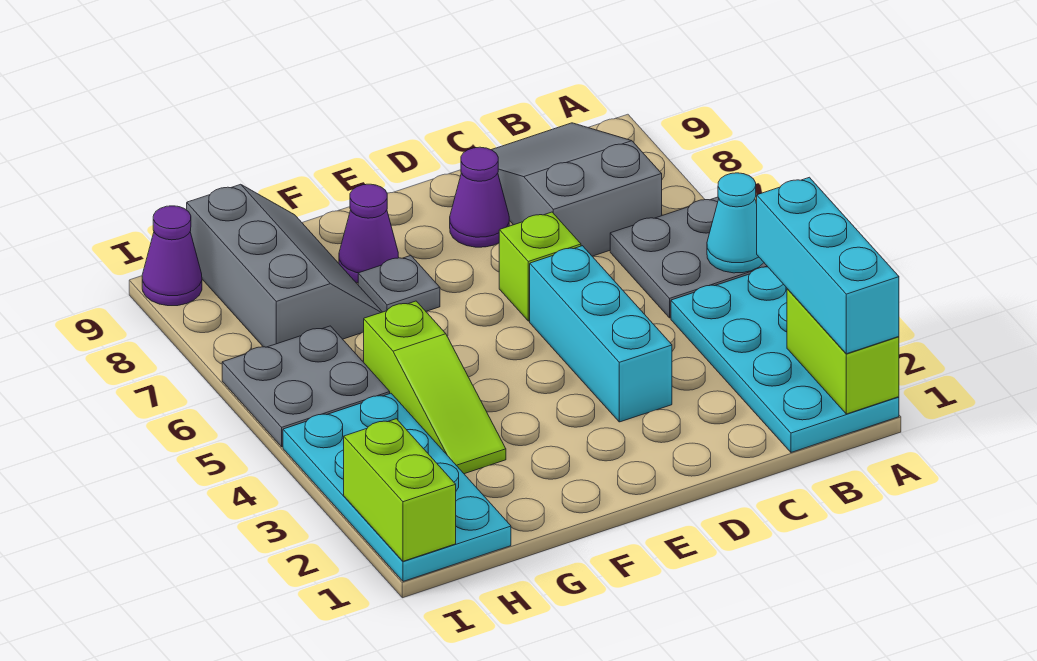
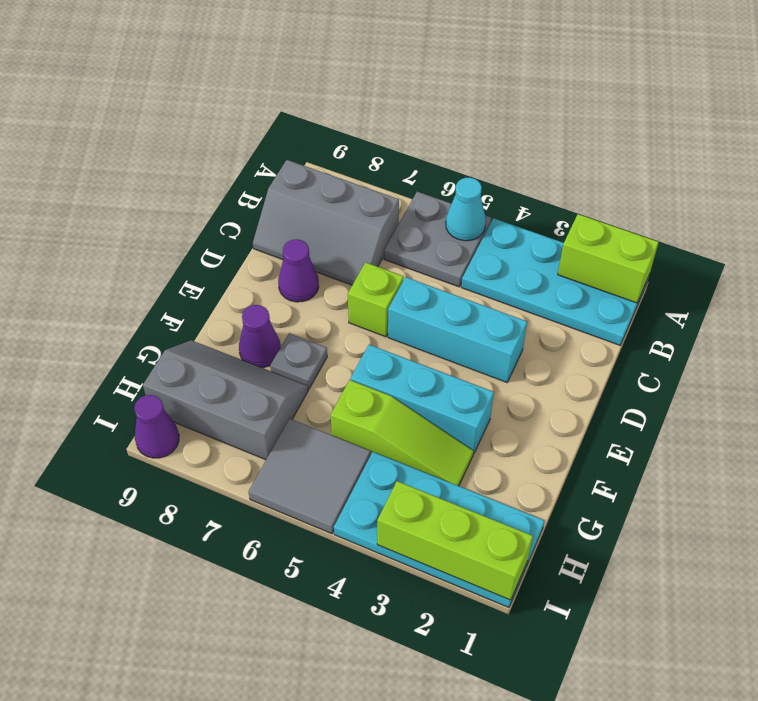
cyan brick A1:A3 level 3 -> cyan brick F3:F5 level 1
grey slope B7:C9 level 1 top 7 -> grey slope B7:C9 level 1 top B
grey plate H5:I6 level 1 -> grey tile H5:I6 level 1
lime brick I1:I2 level 2 -> lime brick I1:I3 level 2

